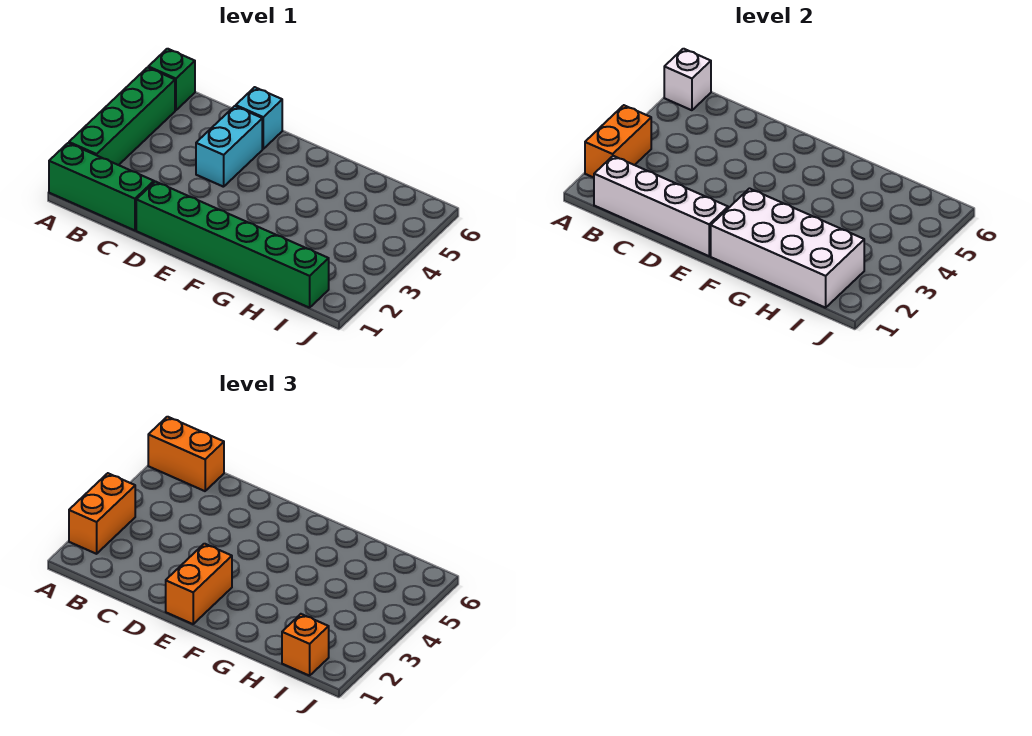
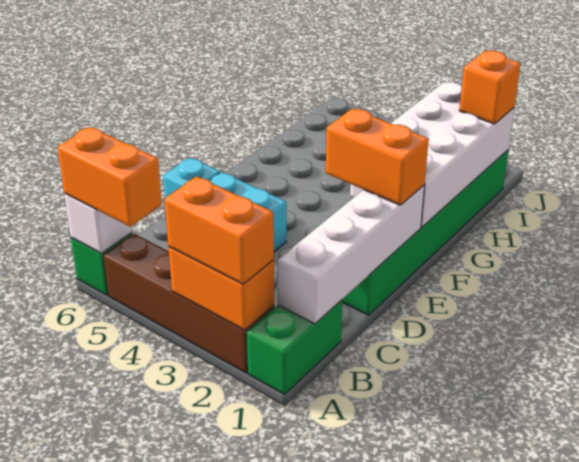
green brick A1:C1 level 1 -> green brick A1:B1 level 1
green brick A2:A5 level 1 -> brown brick A2:A5 level 1
orange brick A6:B6 level 3 -> orange brick A5:A6 level 3

